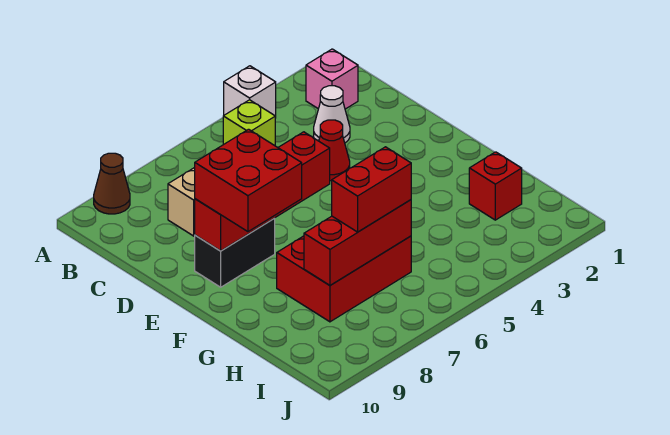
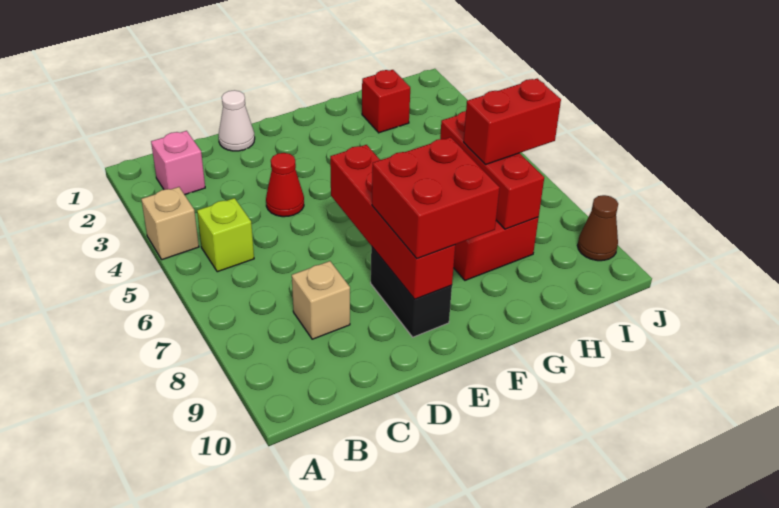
white brick A4 level 1 -> tan brick A4 level 1
brown cone A9 level 1 -> brown cone J9 level 1
white cone C3 level 1 -> white cone D1 level 1
red brick H6:H7 level 3 -> red brick H7:I7 level 3

